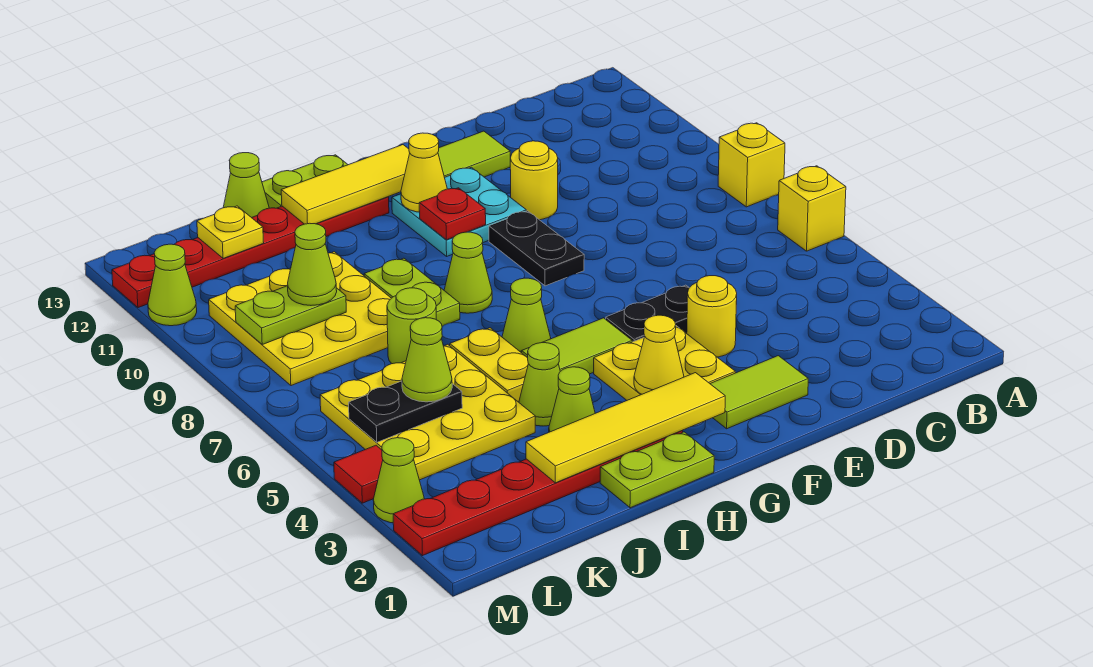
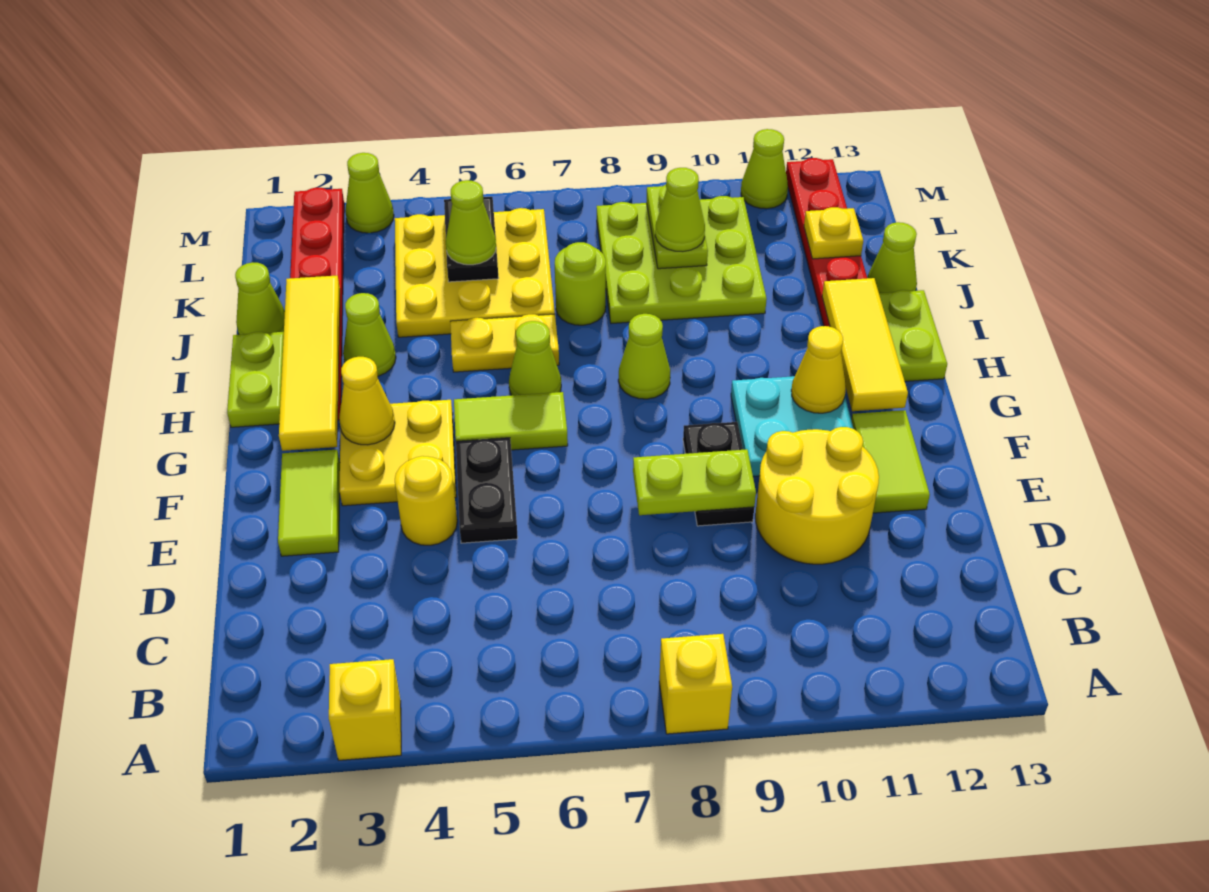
yellow brick A6 level 1 -> yellow brick A3 level 1
yellow round brick E10 level 1 -> yellow round brick D10:E11 level 1
black plate F8:F9 level 1 -> black plate E9:F9 level 1
lime tile G5:H5 level 1 -> lime tile G5:G6 level 1
red plate G10 level 2 -> none
lime cone I4 level 1 -> lime cone J1 level 1
lime plate I8:I9 level 1 -> lime plate E8:E9 level 2
yellow plate J8:L10 level 1 -> lime plate J8:L10 level 1
red tile M4 level 1 -> none

